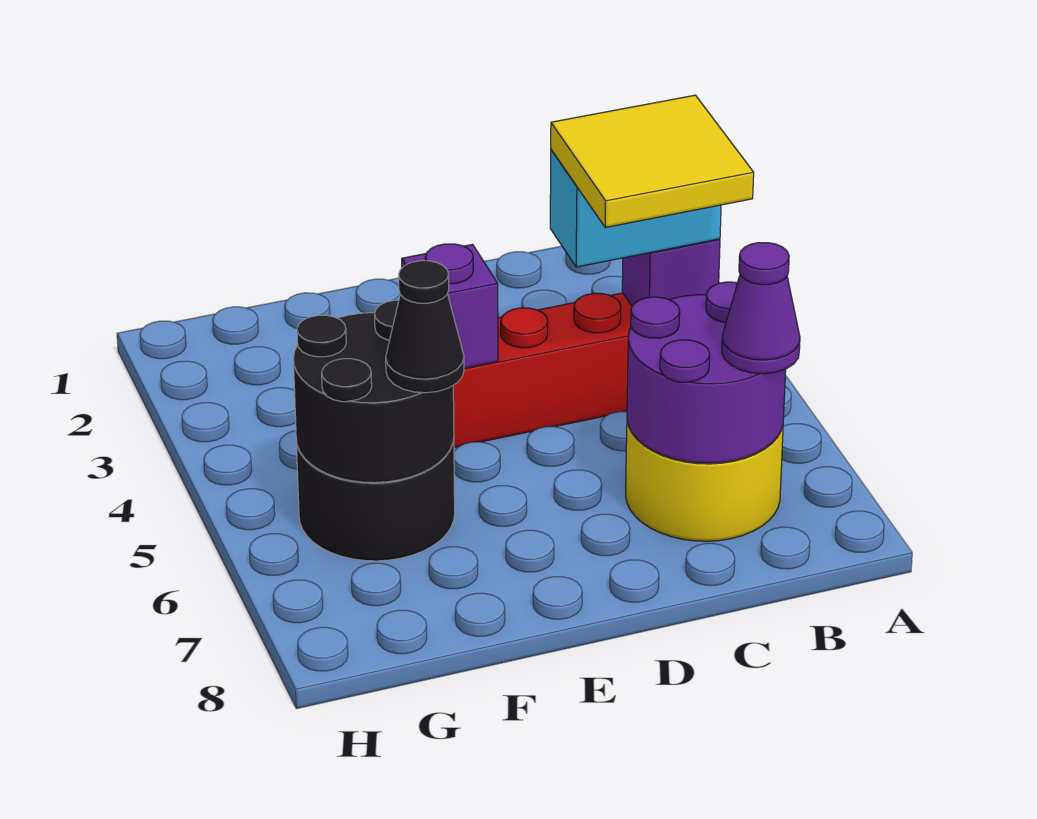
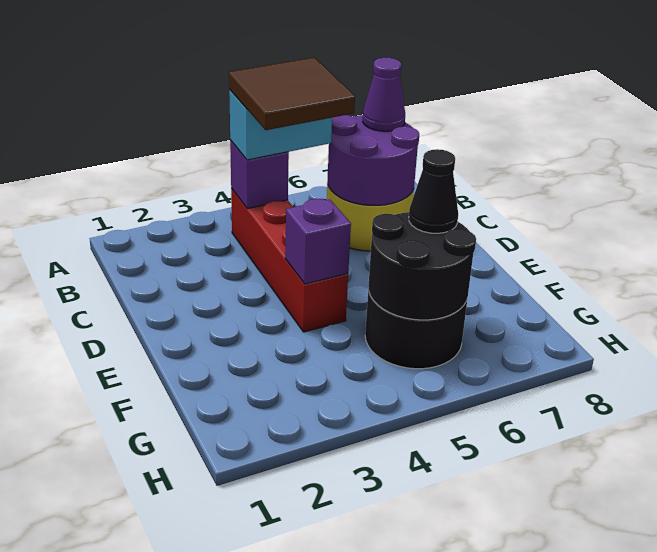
cyan brick B4:C4 level 3 -> cyan brick B4:B5 level 3
yellow tile B4:C5 level 4 -> brown tile B4:C5 level 4

